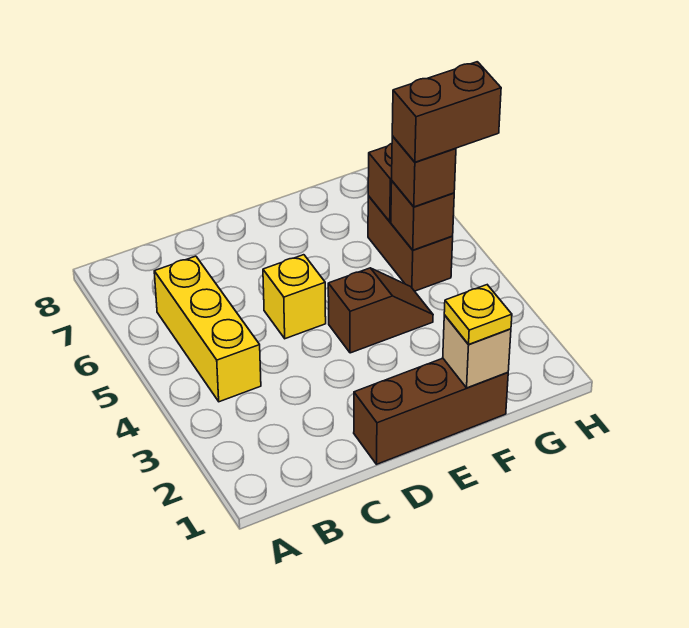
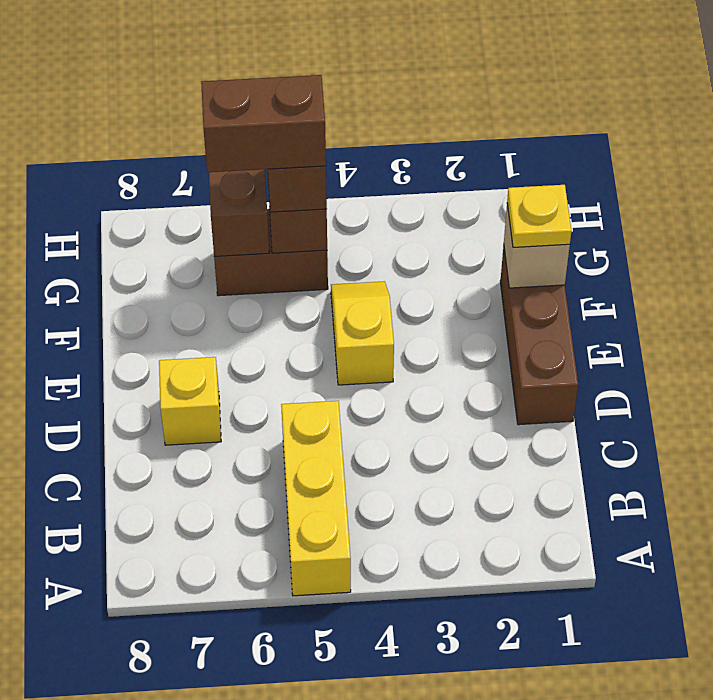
yellow brick B4:B6 level 1 -> yellow brick A5:C5 level 1
yellow brick D5 level 1 -> yellow brick D7 level 1
brown slope E4:F4 level 1 top E -> yellow slope E4:F4 level 1 top E
brown brick G5:H5 level 4 -> brown brick G5:G6 level 4

